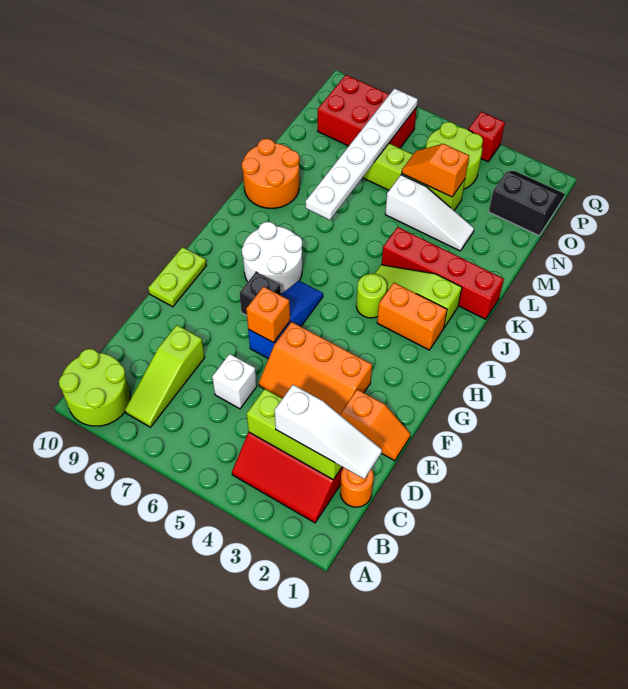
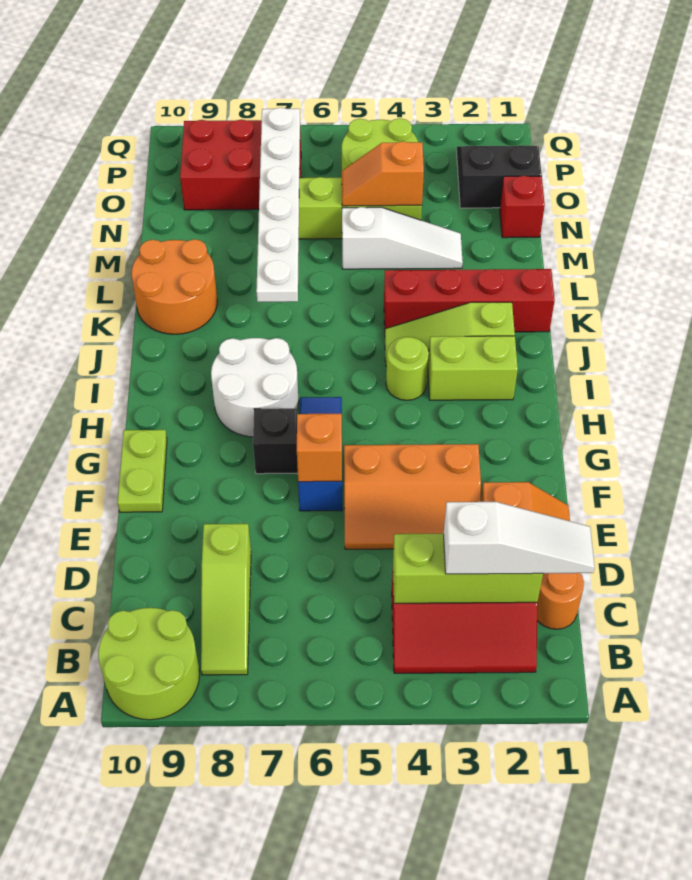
white brick D6 level 1 -> none
orange brick I2:I3 level 1 -> lime brick I2:I3 level 1
red brick Q4 level 1 -> red brick N1 level 1

